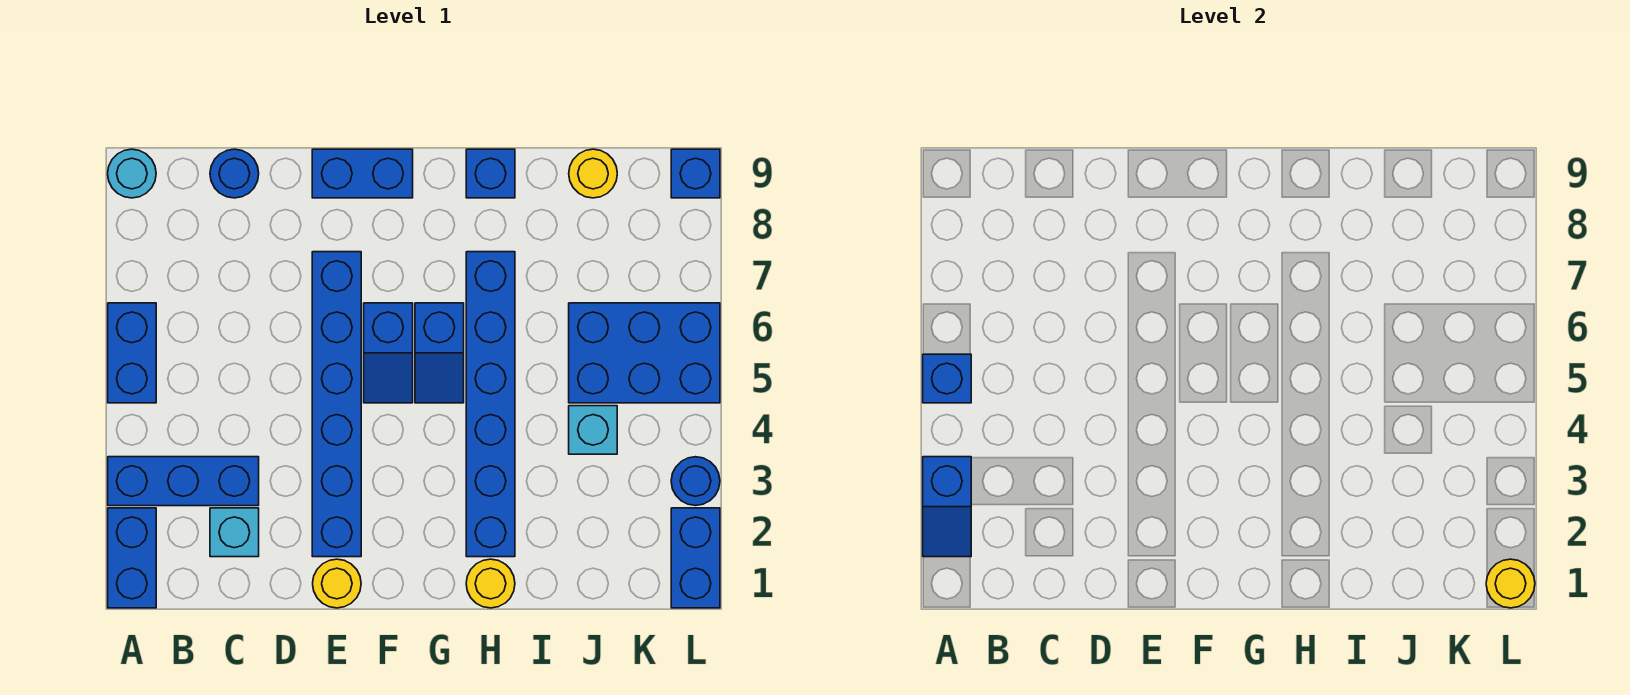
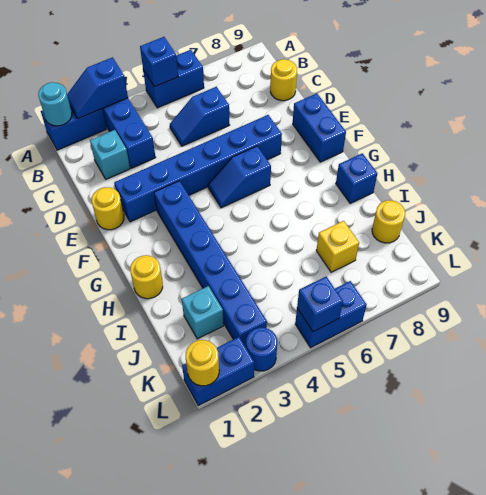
cyan round brick A9 level 1 -> cyan round brick A1 level 2
blue round brick C9 level 1 -> yellow round brick C9 level 1
blue slope G5:G6 level 1 top 6 -> blue slope C5:C6 level 1 top 6
blue brick H2:H7 level 1 -> blue brick F3:K3 level 1
cyan brick J4 level 1 -> cyan brick J2 level 1
blue brick J5:L6 level 1 -> blue brick L5:L6 level 1
none -> yellow brick J7 level 1
blue brick L9 level 1 -> blue brick L5 level 2

